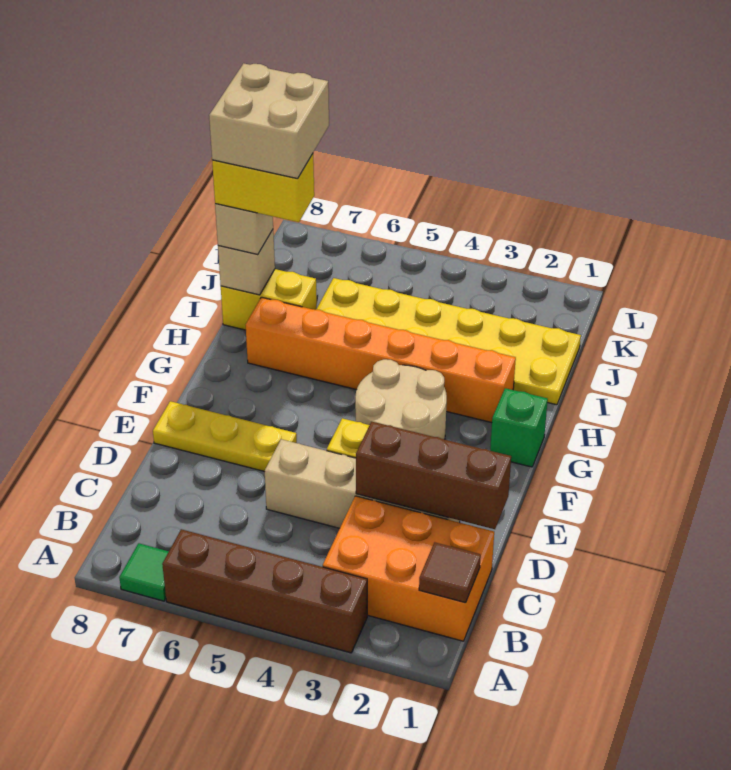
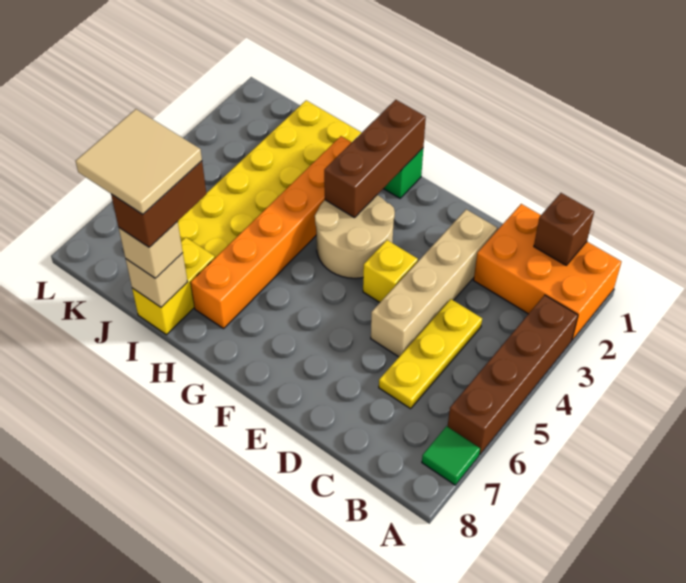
orange brick B1:C3 level 1 -> orange brick A1:C2 level 1
brown tile B1 level 2 -> brown brick B1 level 2
brown brick D1:D3 level 2 -> brown brick G1:G3 level 2
yellow plate E6:E8 level 1 -> yellow plate C4:C6 level 1
yellow brick I7:I8 level 4 -> brown brick I7:I8 level 4
tan brick I7:J8 level 5 -> tan tile I7:J8 level 5

